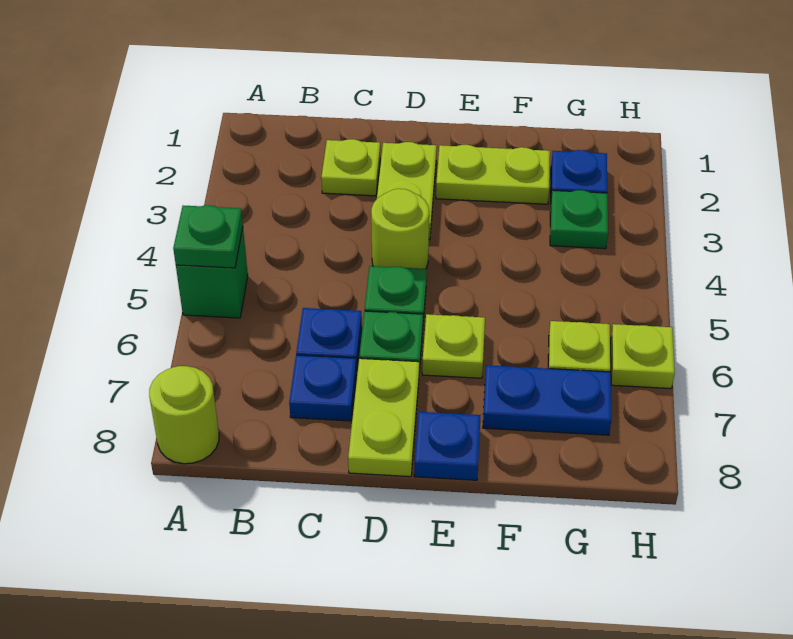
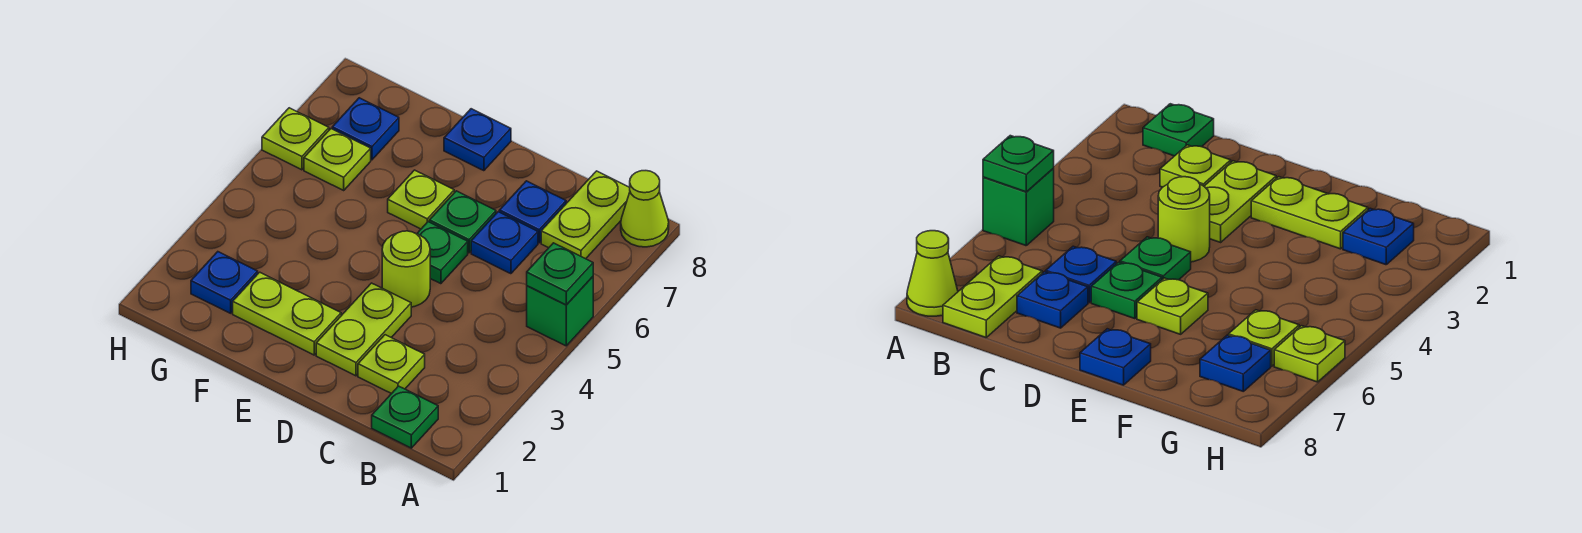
lime round brick A8 level 1 -> lime cone A8 level 1
lime plate D7:D8 level 1 -> lime plate B7:B8 level 1
blue plate F7:G7 level 1 -> blue plate G7 level 1
green plate G3 level 1 -> green plate B1 level 1

